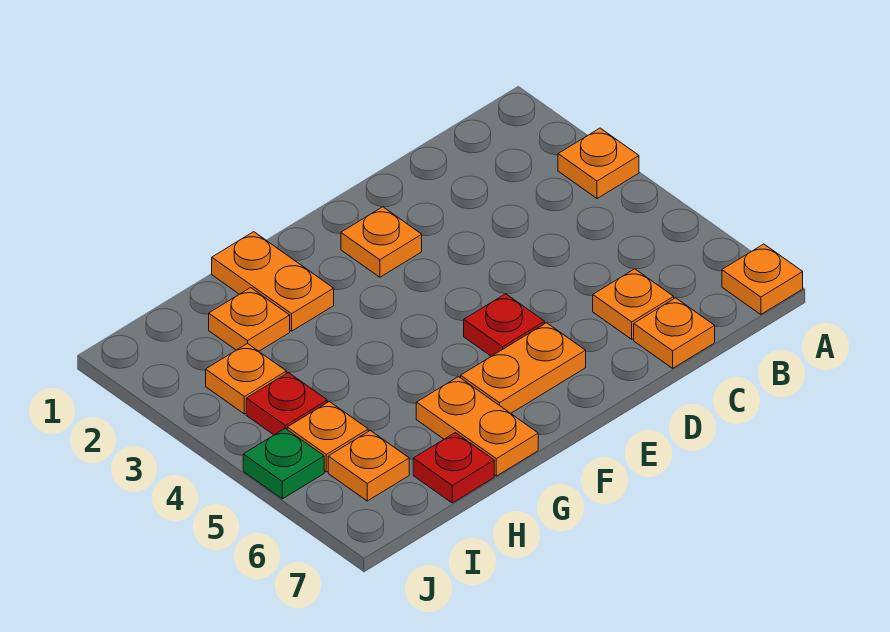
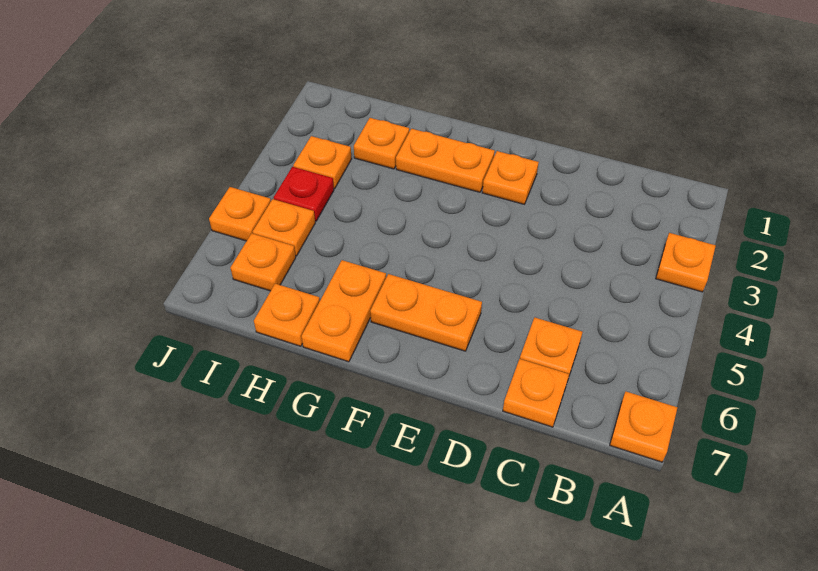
red plate E5 level 1 -> none
orange plate G1:G2 level 1 -> orange plate F2:G2 level 1
red plate H7 level 1 -> orange plate H7 level 1
green plate J5 level 1 -> orange plate J5 level 1

